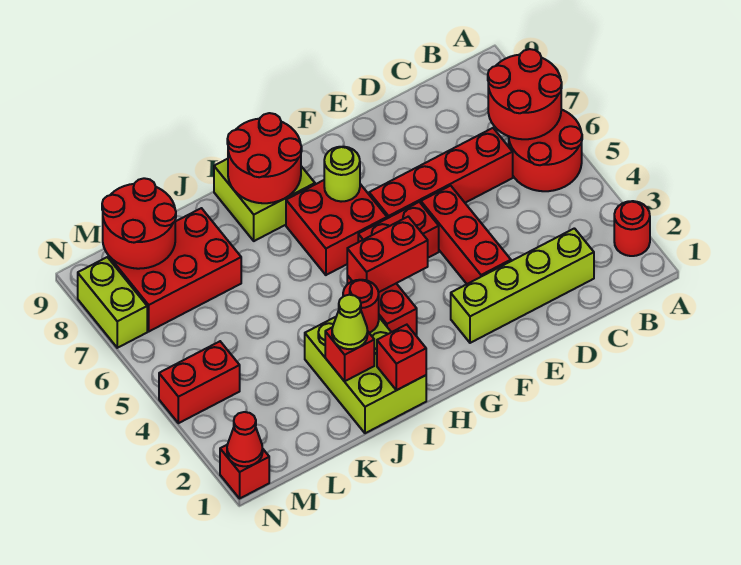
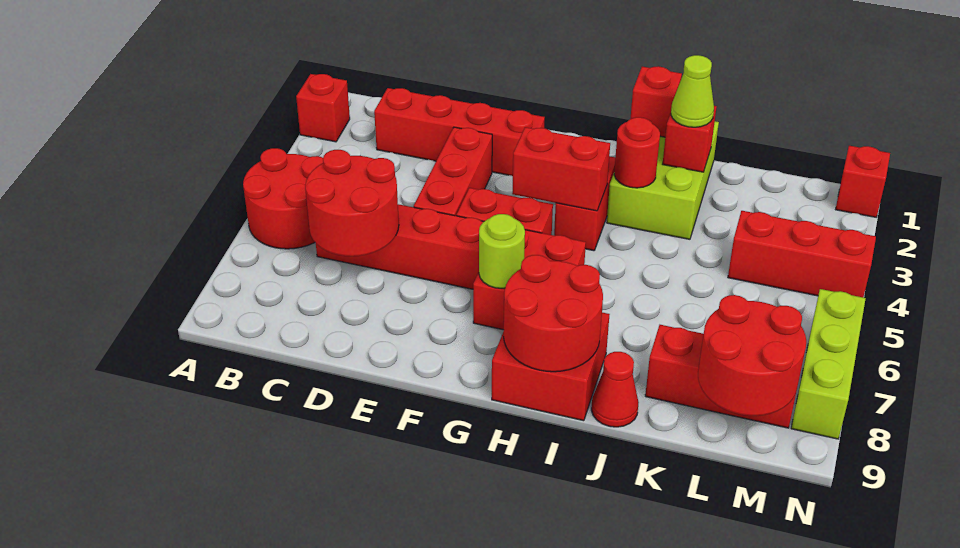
red round brick A2 level 1 -> red brick A2 level 1
red round brick A6:B7 level 2 -> red round brick C6:D7 level 2
lime brick C2:F2 level 1 -> red brick C2:F2 level 1
lime brick H8:I9 level 1 -> red brick H8:I9 level 1
red brick K7:M8 level 1 -> red brick K8:M8 level 1
red brick M4:N4 level 1 -> red brick L4:N4 level 1
red cone N1 level 2 -> red cone J9 level 1
lime brick N7:N8 level 1 -> lime brick N6:N8 level 1

